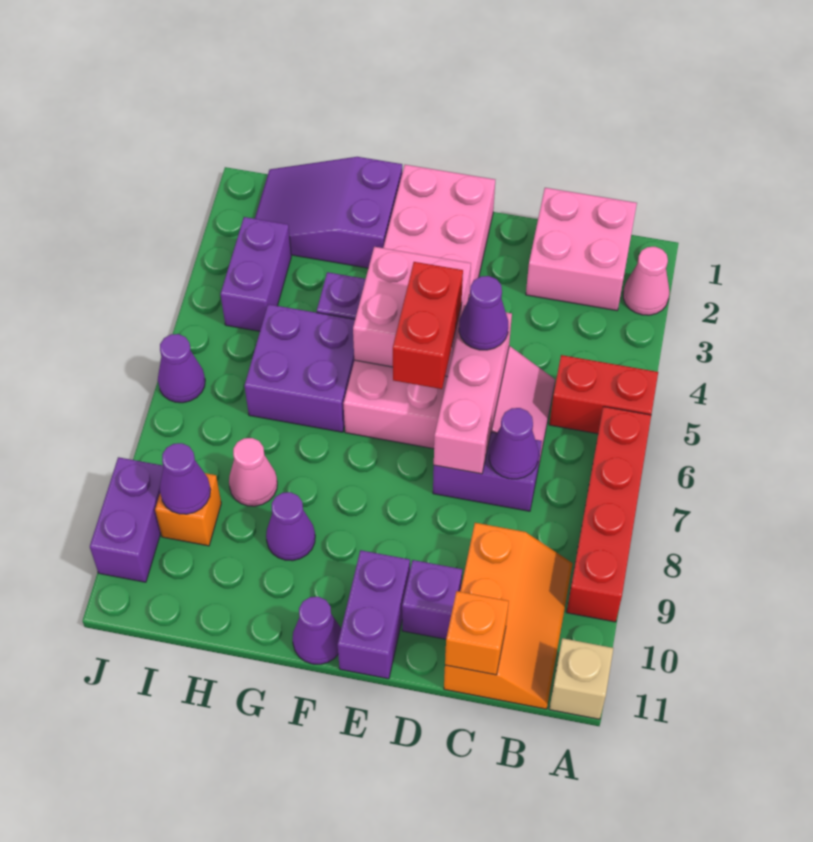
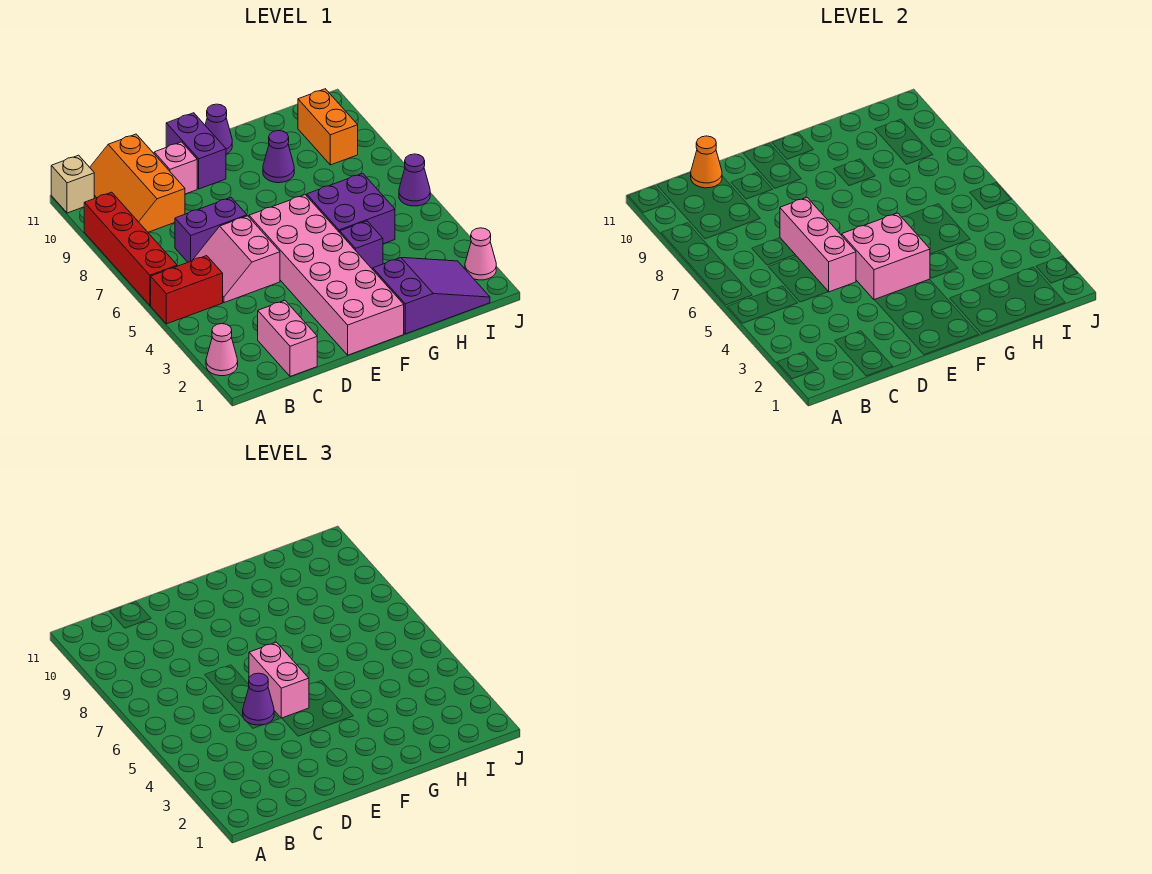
pink brick B1:C2 level 1 -> pink brick C1:C2 level 1
purple cone C7 level 2 -> none
orange brick C11 level 2 -> orange cone C11 level 2
purple brick D10 level 1 -> pink brick D10 level 1
red brick E5:E6 level 3 -> pink brick E5:E6 level 3
pink cone H8 level 1 -> pink cone J2 level 1
purple brick I3:I4 level 1 -> none
orange brick I9 level 1 -> orange brick I9:I10 level 1
purple cone I9 level 2 -> none
purple brick J9:J10 level 1 -> none

